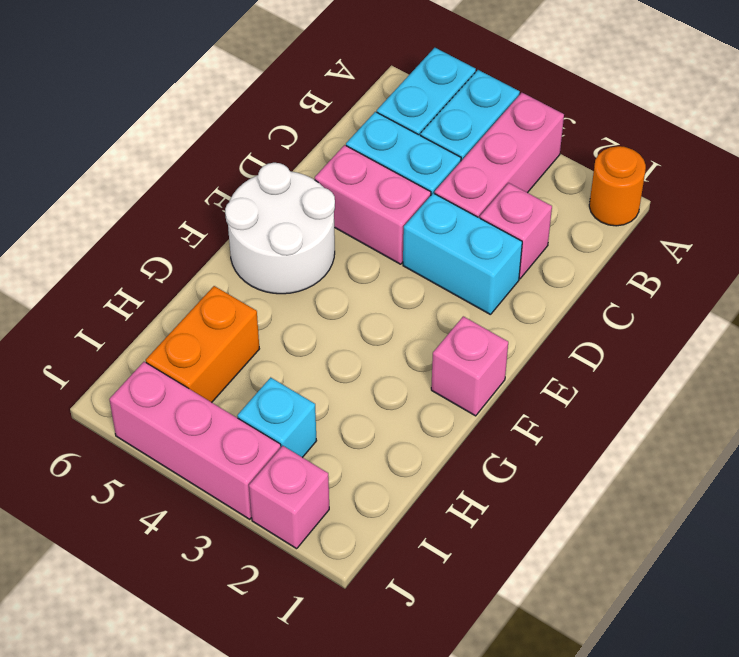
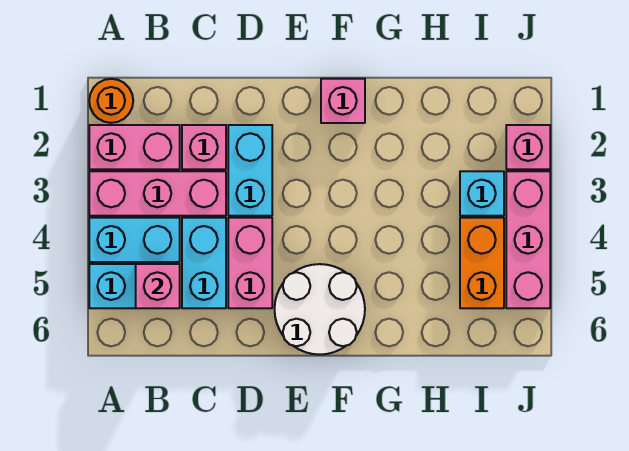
none -> pink brick A2:B2 level 1
none -> pink brick B5 level 2
orange brick H5:I5 level 1 -> orange brick I4:I5 level 1

